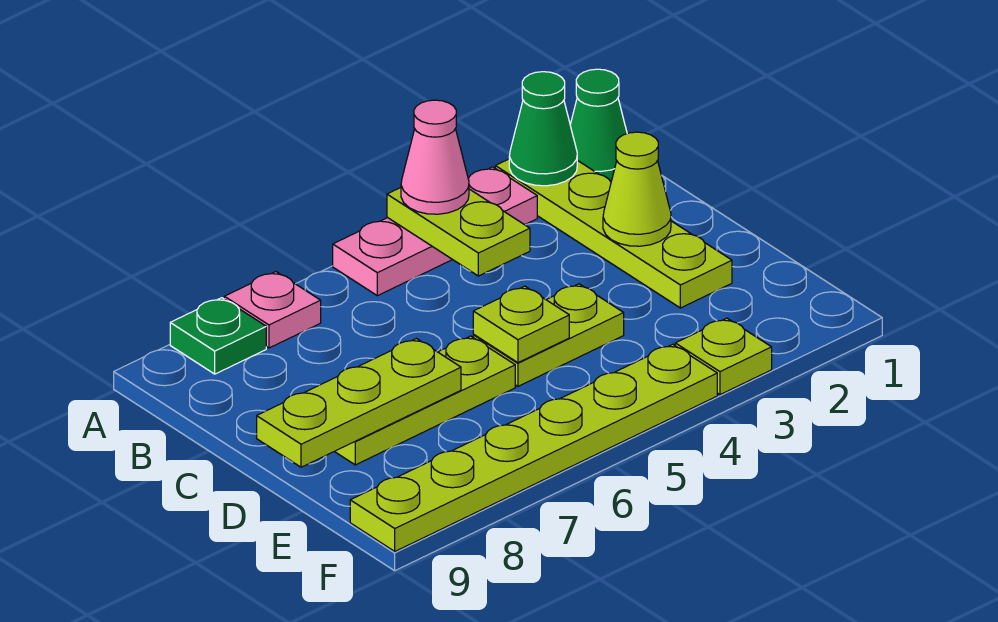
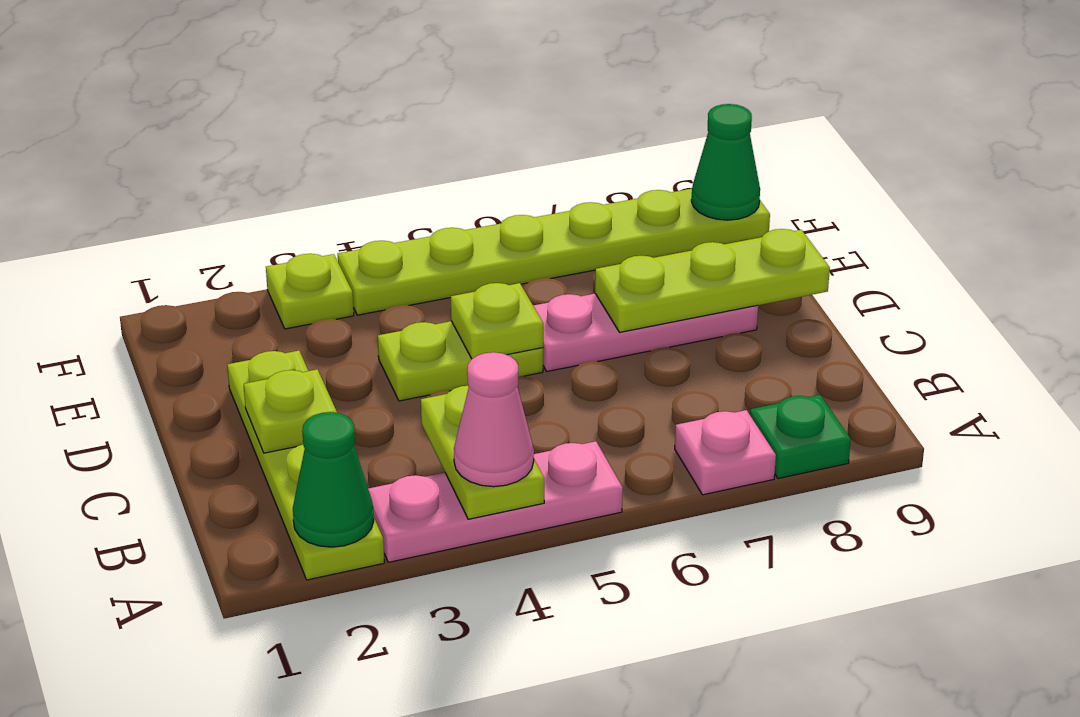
green cone A1 level 1 -> green cone F9 level 2
lime cone C2 level 2 -> lime plate C2 level 2
lime plate D6:D8 level 1 -> pink plate D6:D8 level 1

